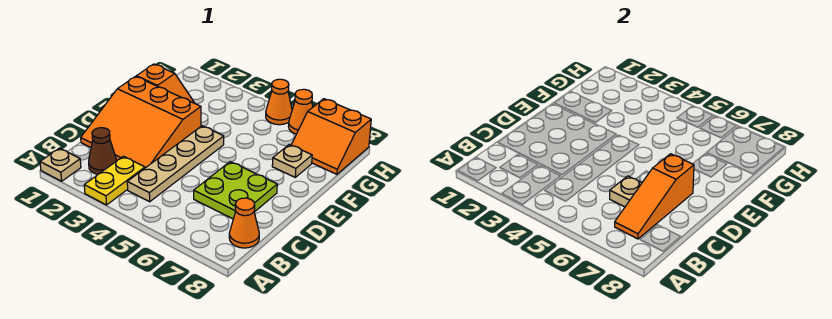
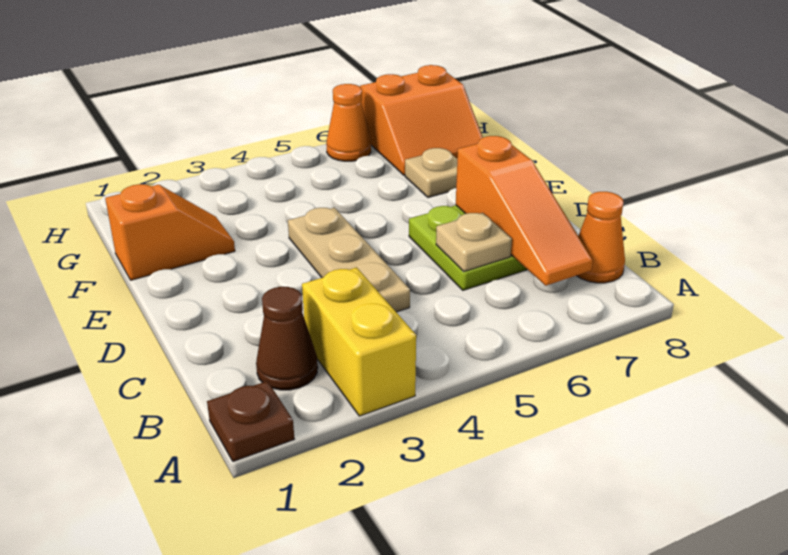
tan plate A1 level 1 -> brown plate A1 level 1
yellow plate A3:B3 level 1 -> yellow brick A3:B3 level 1
tan plate B4:E4 level 1 -> tan plate C4:E4 level 1
orange slope C1:E3 level 1 top E -> none
orange cone H5 level 1 -> none

